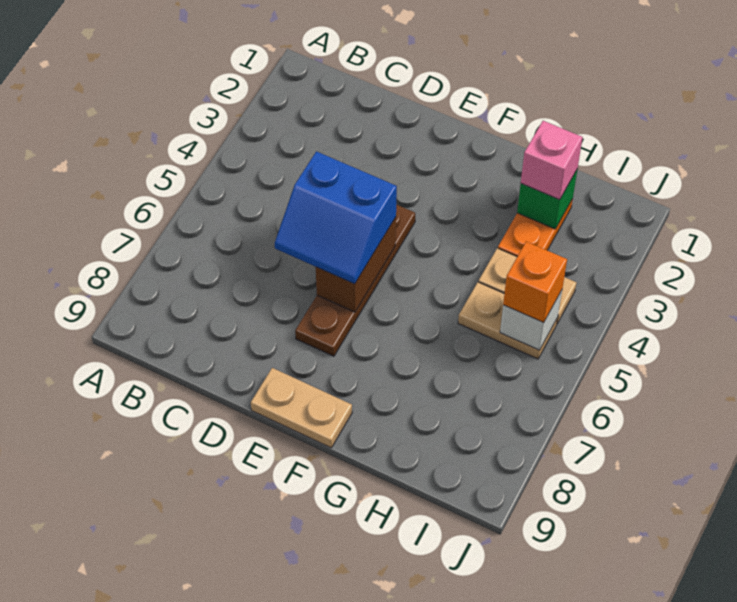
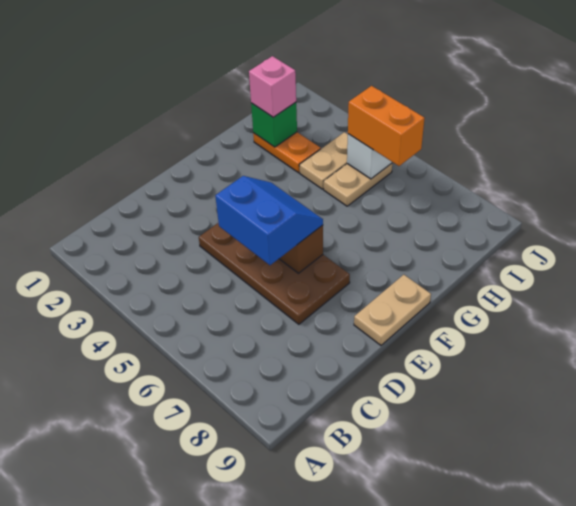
blue slope D5:E6 level 3 top 5 -> blue slope D5:E6 level 3 top D
brown plate E4:E7 level 1 -> brown plate D4:E7 level 1
orange brick I5 level 3 -> orange brick I5:I6 level 3

